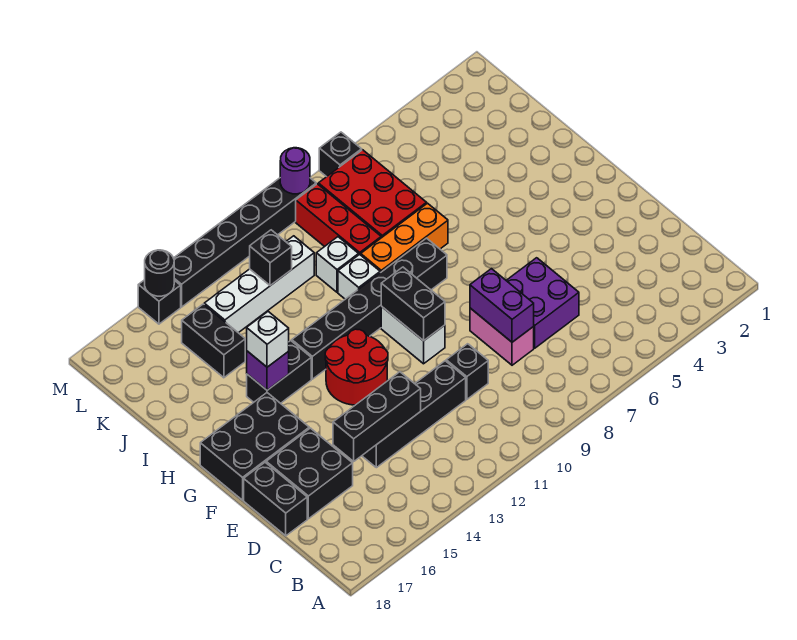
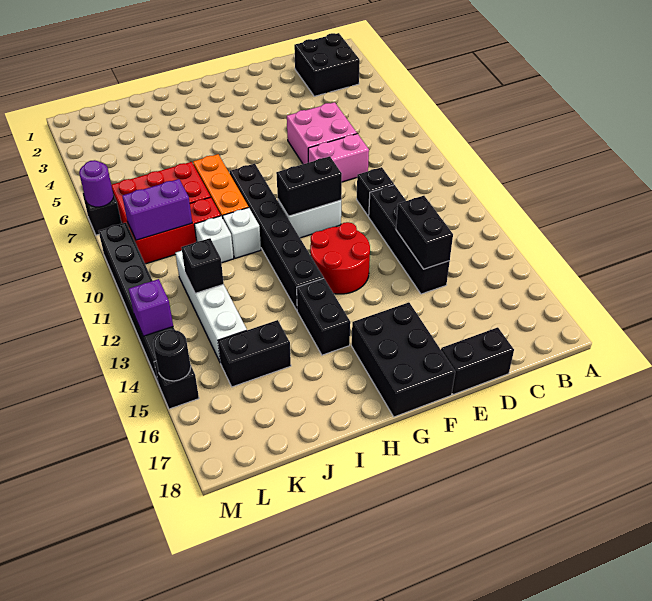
purple brick D6:E7 level 1 -> pink brick D6:E7 level 1
purple brick D8:E8 level 2 -> purple brick K9:L9 level 2
black brick D13:D15 level 2 -> black brick D13:D14 level 2
black brick D16:E17 level 1 -> black brick B2:C3 level 1
purple brick H15 level 2 -> purple brick M13 level 2
white brick H15 level 3 -> none
purple round brick M9 level 2 -> purple round brick M7 level 2

